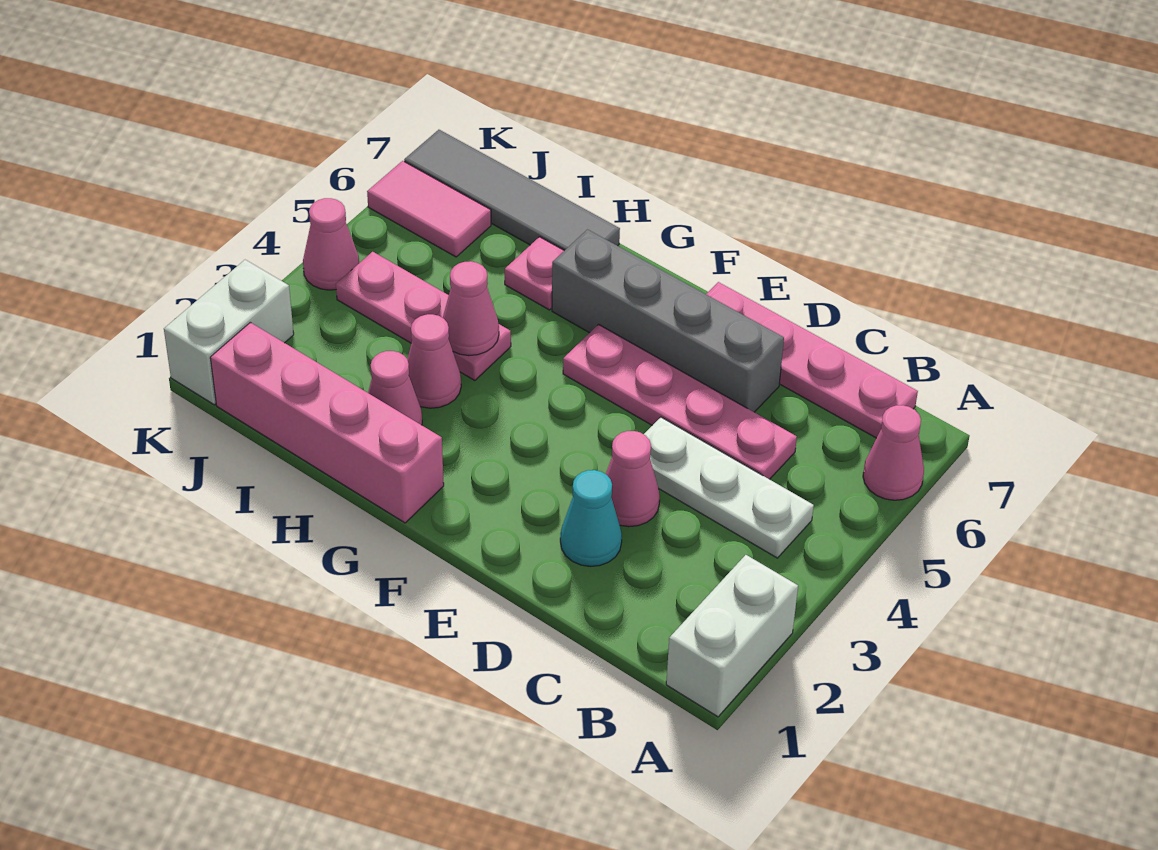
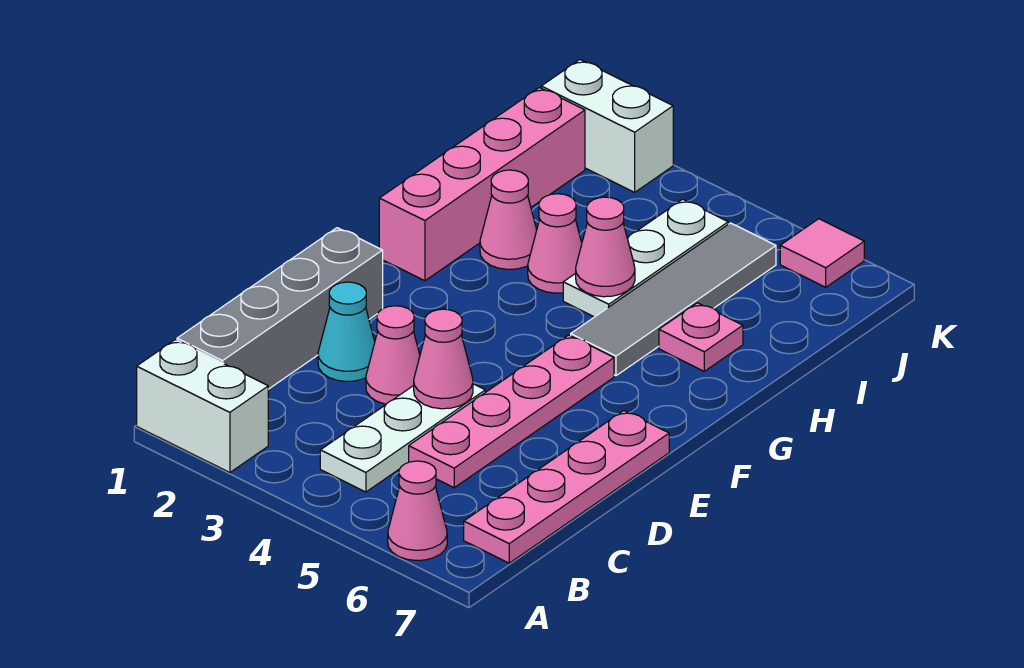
grey brick D6:G6 level 1 -> grey brick B1:E1 level 1
pink plate H4:J4 level 1 -> white plate H4:J4 level 1
grey tile H7:K7 level 1 -> grey tile G5:J5 level 1
pink tile J6:K6 level 1 -> pink tile K6 level 1
pink cone K4 level 1 -> pink cone D4 level 2

